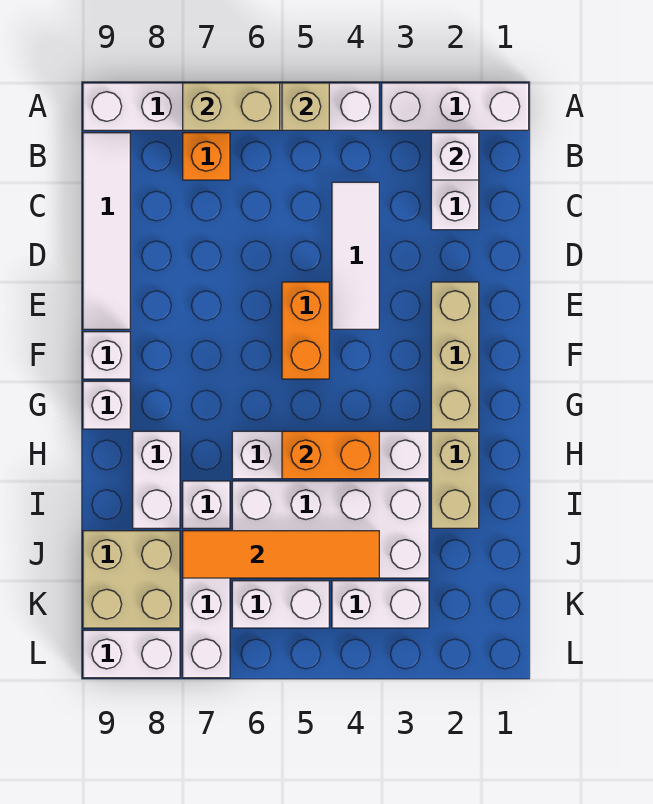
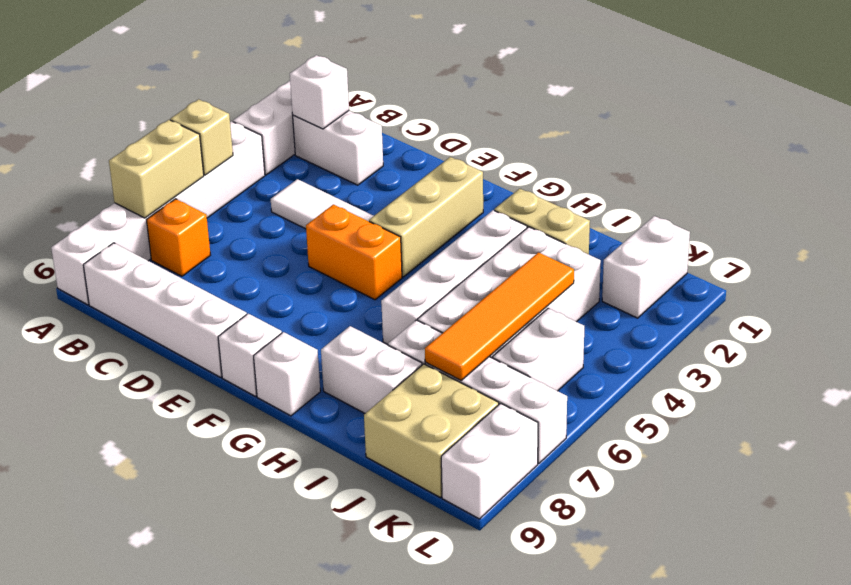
white tile B9:E9 level 1 -> white brick B9:E9 level 1
tan brick E2:G2 level 1 -> tan brick F2:F4 level 1
orange brick H4:H5 level 2 -> none
white brick K3:K4 level 1 -> white brick K1:K2 level 1

